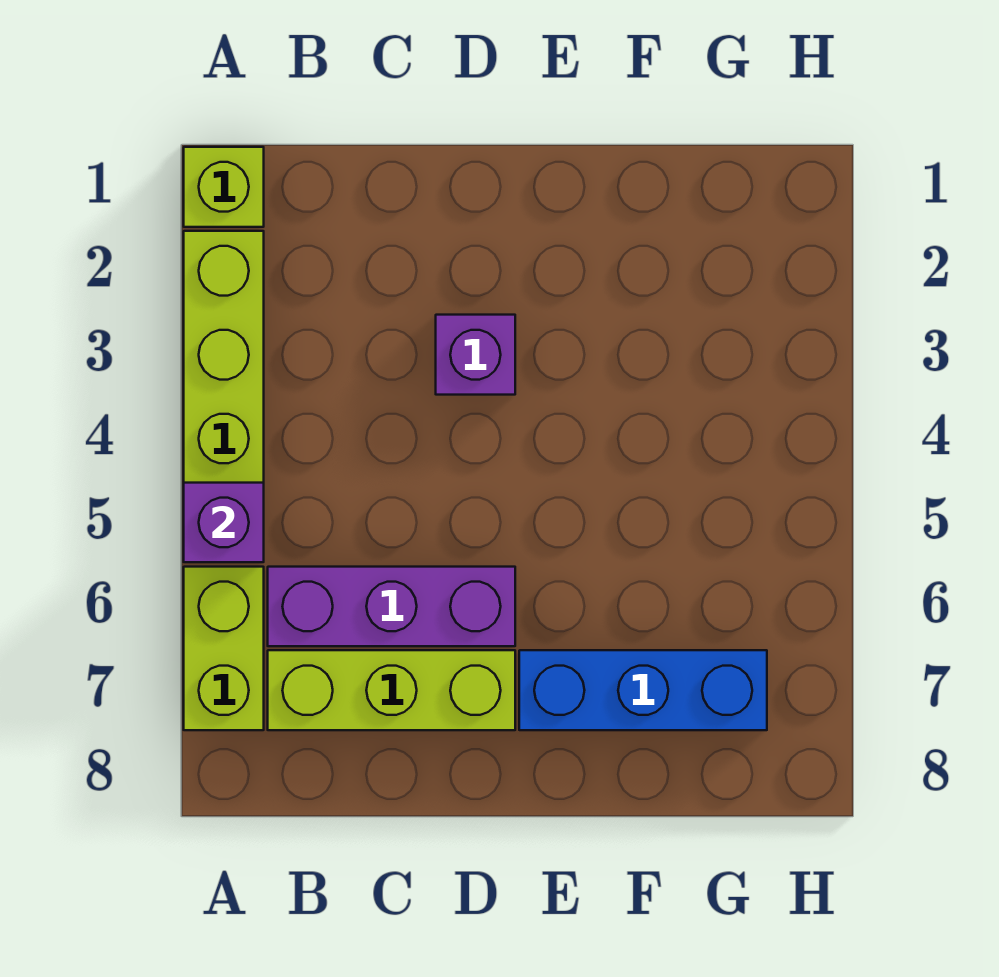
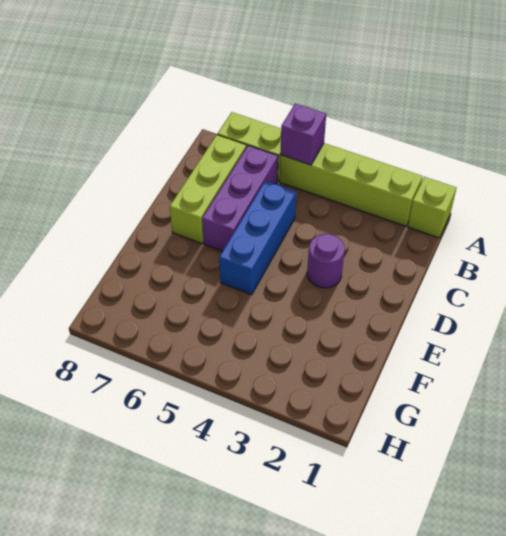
purple brick D3 level 1 -> purple round brick D3 level 1
blue brick E7:G7 level 1 -> blue brick C5:E5 level 1

